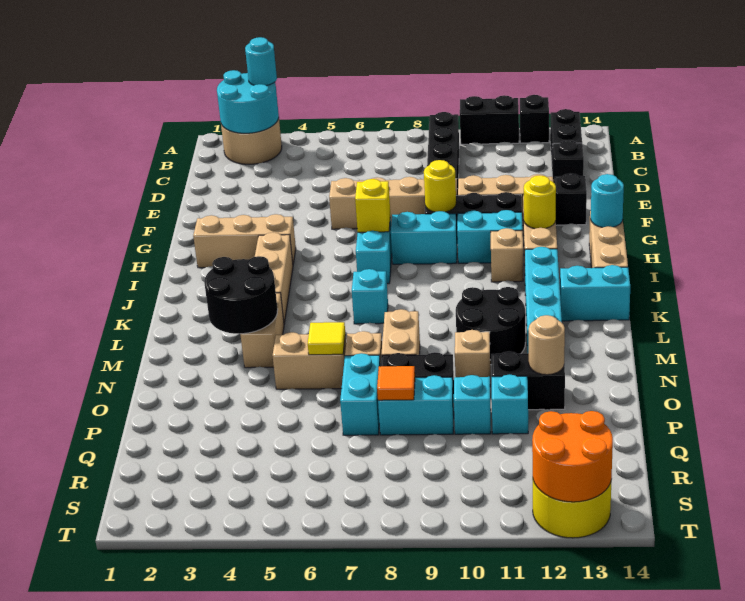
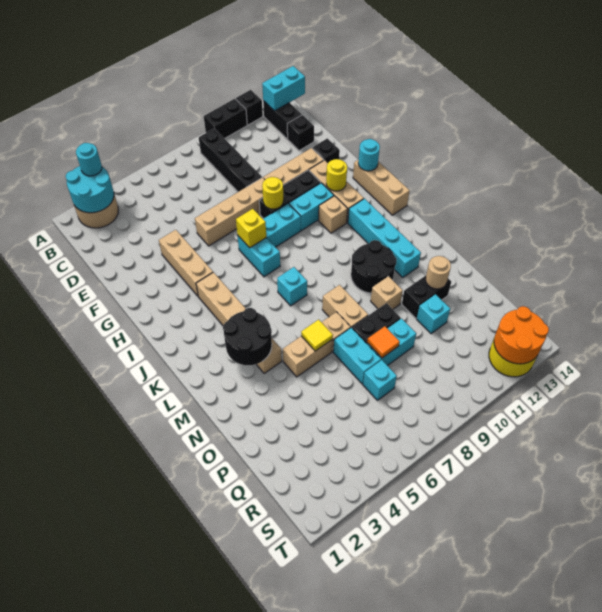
tan brick H2:H4 level 1 -> tan brick F4:H4 level 1
cyan brick K13:K14 level 1 -> cyan brick B13:B14 level 2
cyan brick P10 level 1 -> cyan brick Q7 level 1

